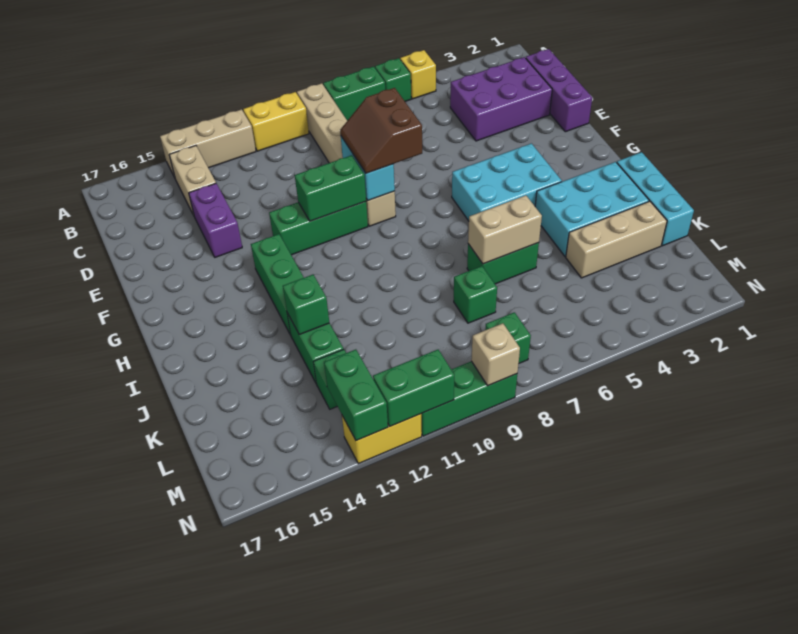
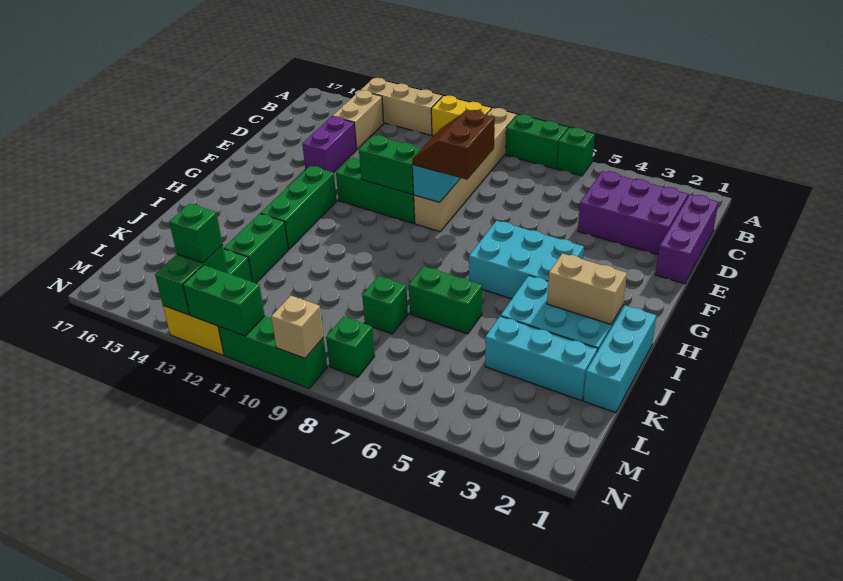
yellow brick A5 level 1 -> none
tan brick J6:J7 level 2 -> tan brick I2:I3 level 2
green brick J13 level 2 -> green brick M13 level 3
tan brick K2:K4 level 1 -> cyan brick K2:K4 level 1

